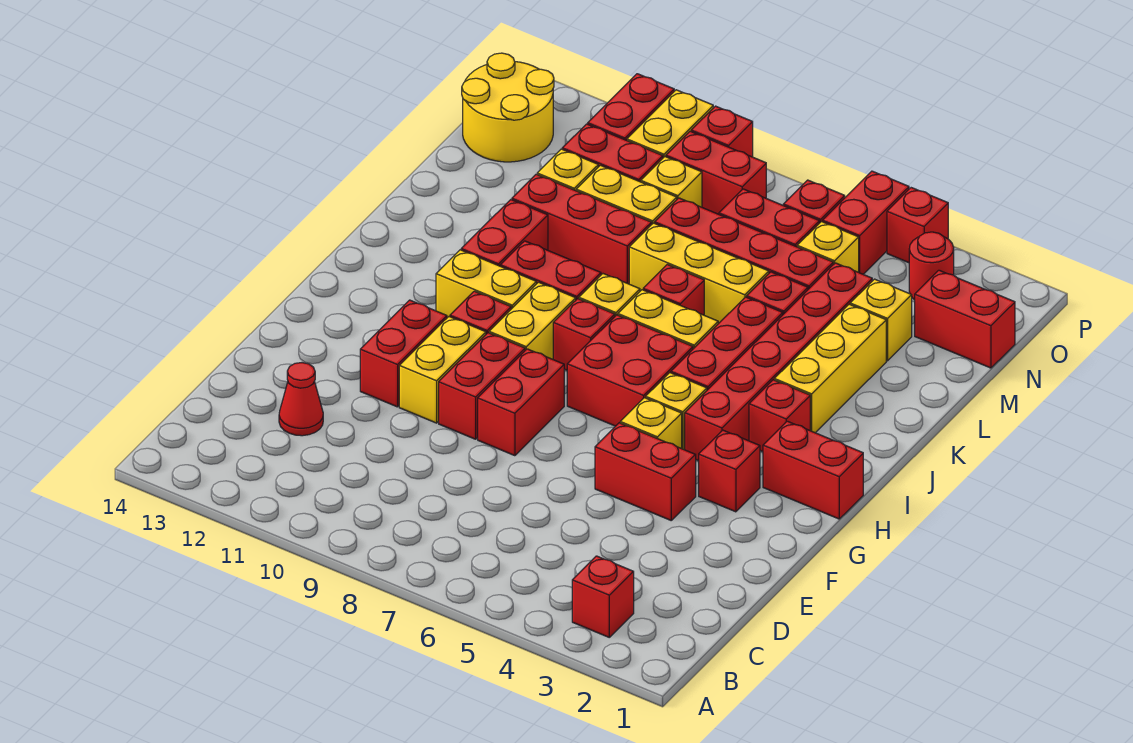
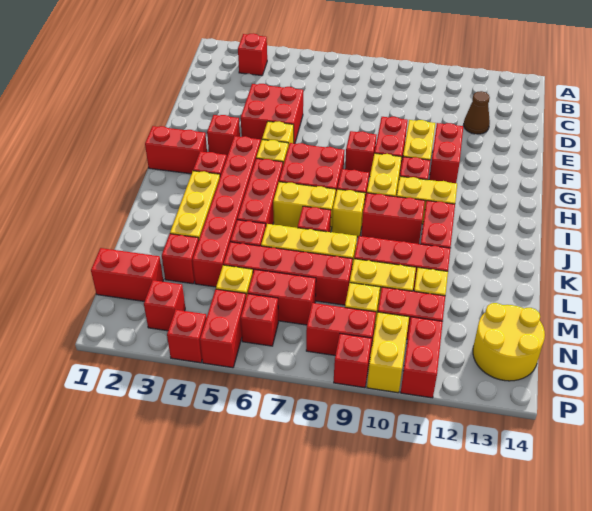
red cone D12 level 1 -> brown cone D12 level 1
red brick F4:F5 level 1 -> red brick E4:F5 level 1
red brick F8:G8 level 1 -> red brick G8 level 1
yellow brick M3 level 1 -> red brick M3 level 1
red round brick O3 level 1 -> red brick O3 level 1

